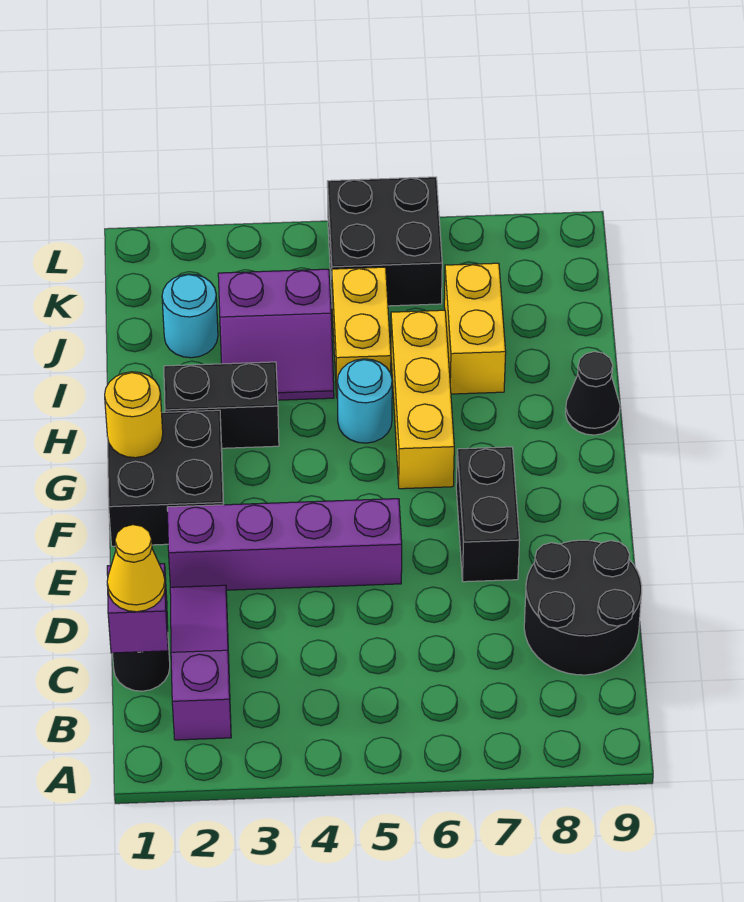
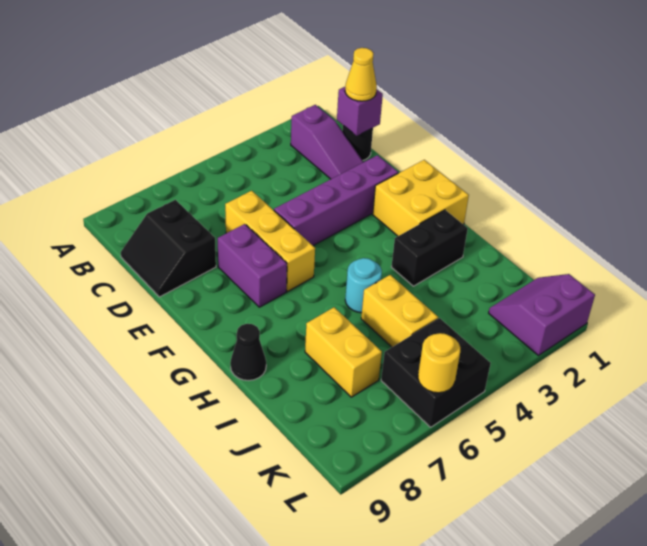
black round brick C8:D9 level 1 -> black slope C8:D9 level 1 top 8
black brick E7:F7 level 1 -> purple brick E7:F7 level 1
black brick F1:G2 level 1 -> yellow brick F1:G2 level 1
yellow round brick G1 level 2 -> yellow round brick L6 level 2
yellow brick G6:I6 level 1 -> yellow brick D6:F6 level 1
purple slope I3:J4 level 1 top J -> purple slope K1:L2 level 1 top L
cyan round brick J2 level 1 -> none

